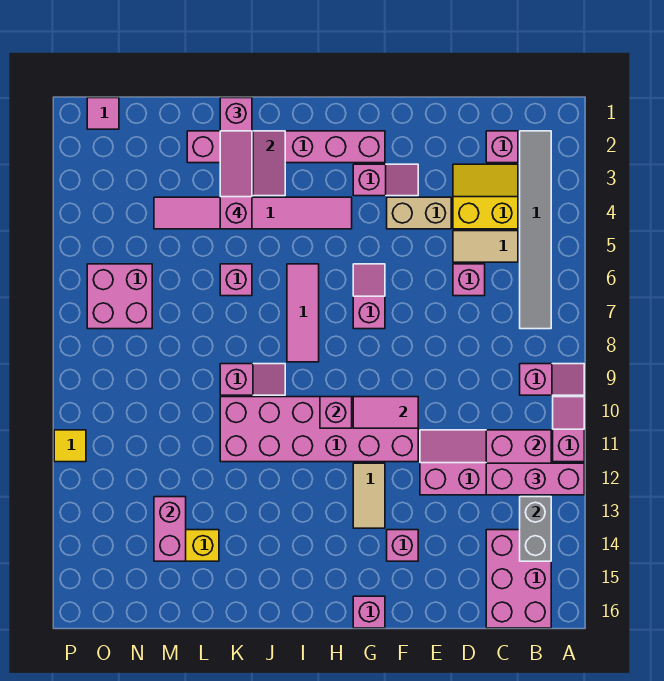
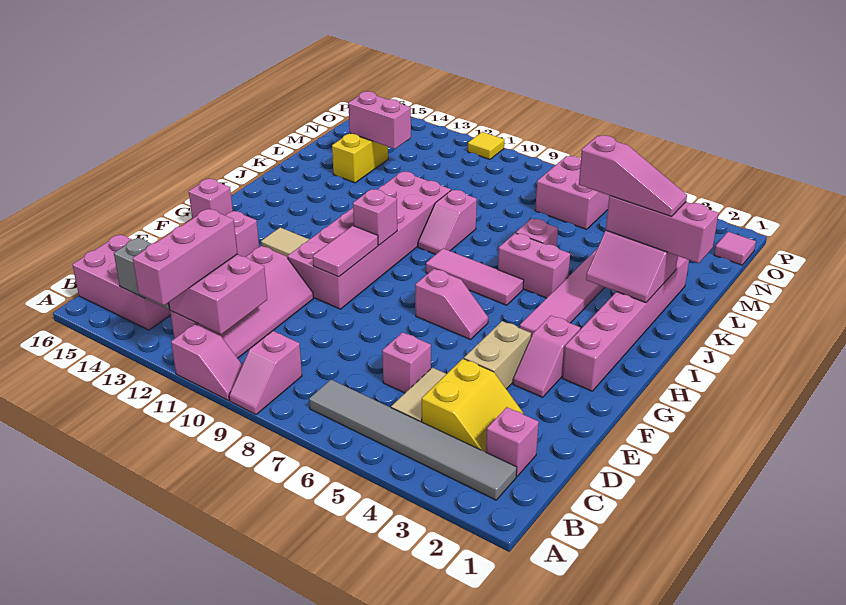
none -> pink brick J5:J6 level 1

